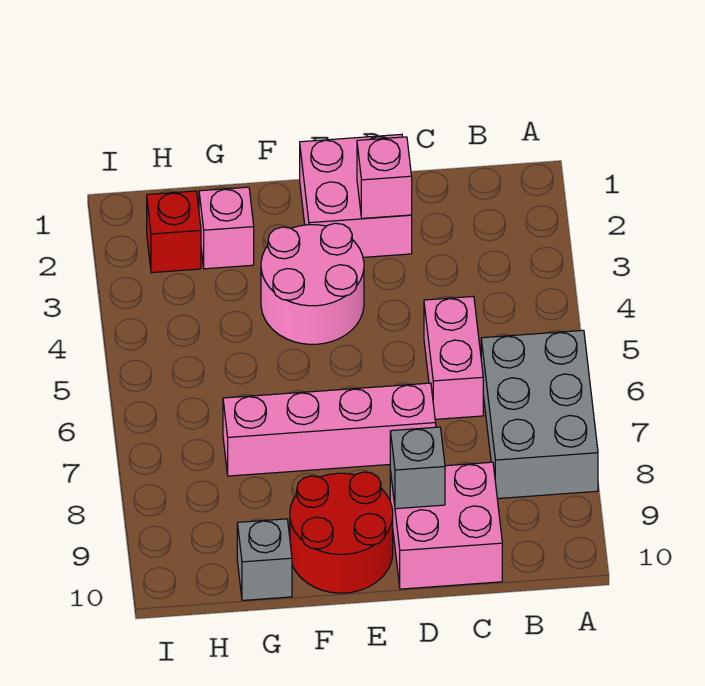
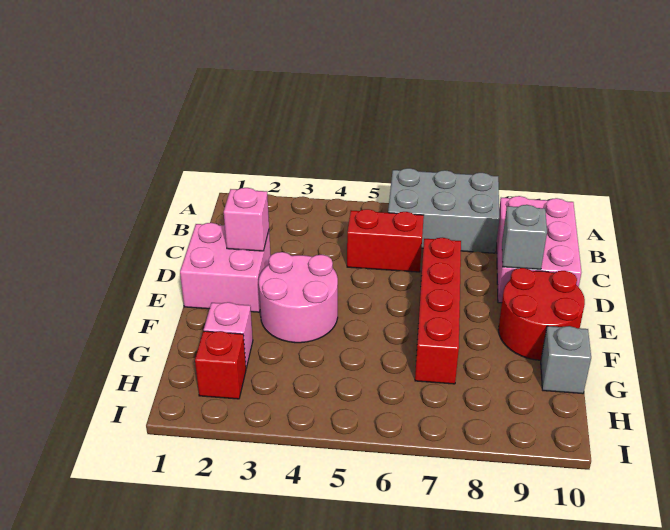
pink brick C5:C6 level 1 -> red brick C5:C6 level 1
pink brick C9:D10 level 1 -> pink brick B9:D10 level 1
pink brick D7:G7 level 1 -> red brick D7:G7 level 1

